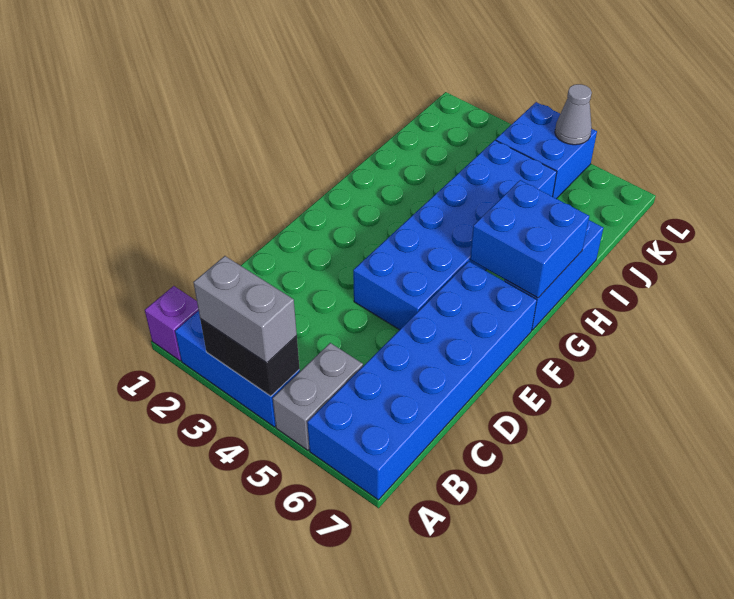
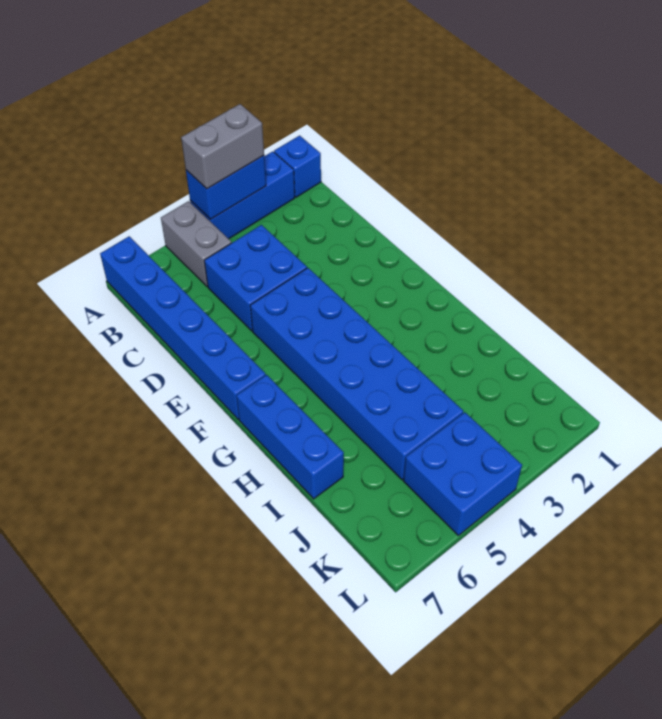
purple brick A1 level 1 -> blue brick A1 level 1
black brick A3:A4 level 2 -> blue brick A3:A4 level 2
blue brick A6:F7 level 1 -> blue brick A7:F7 level 1
blue brick G6:H7 level 2 -> blue brick C4:D5 level 1
grey cone L5 level 2 -> none

